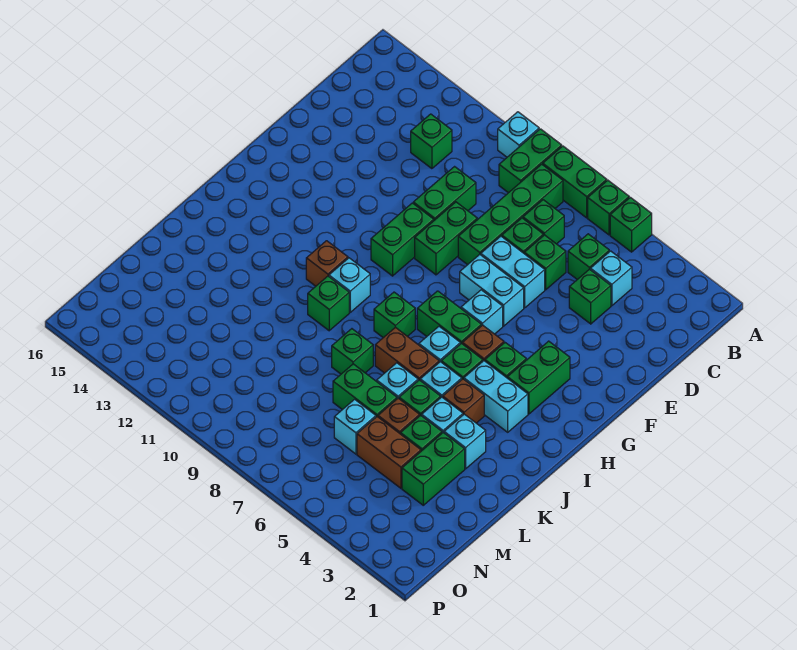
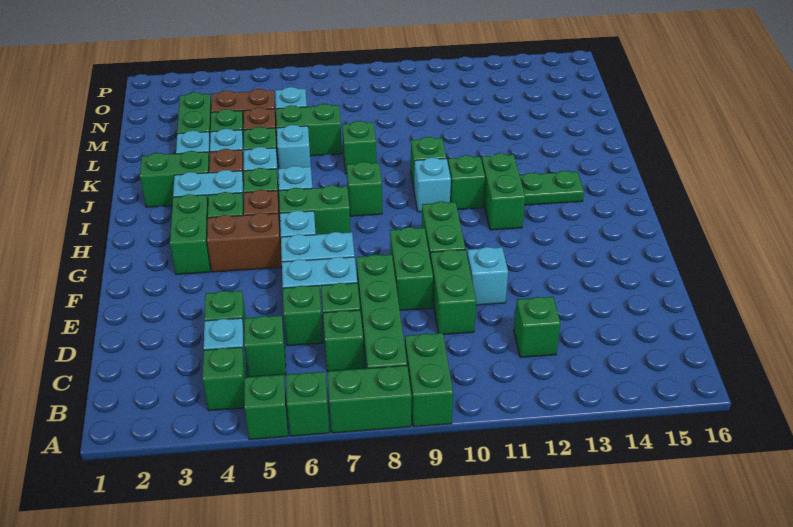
cyan brick A10 level 1 -> cyan brick E11 level 1
none -> green brick B4 level 1
none -> green brick H12:I12 level 1
brown brick I11 level 1 -> green brick I11 level 1
none -> green plate I13:I14 level 1
none -> green brick J2:J3 level 1
brown brick J6:J7 level 1 -> brown brick G4:G5 level 1

